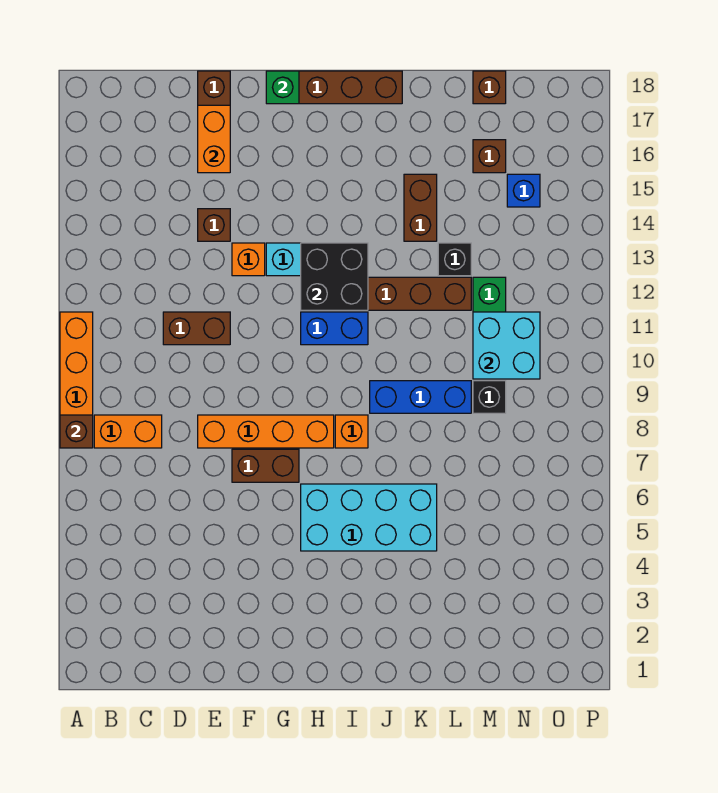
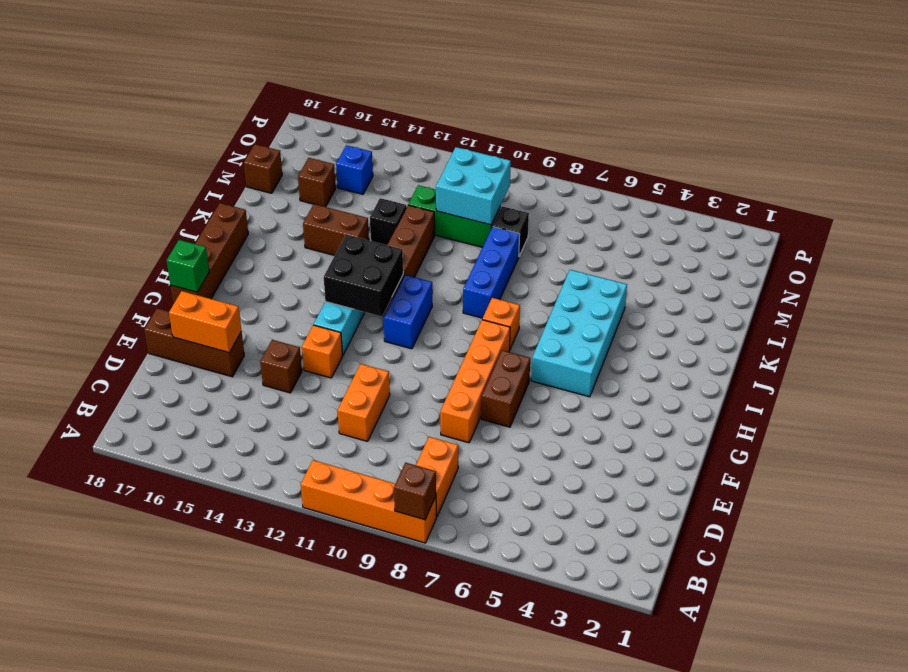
brown brick D11:E11 level 1 -> orange brick D11:E11 level 1

